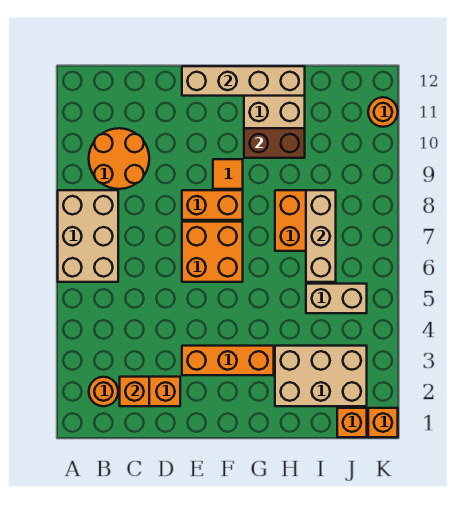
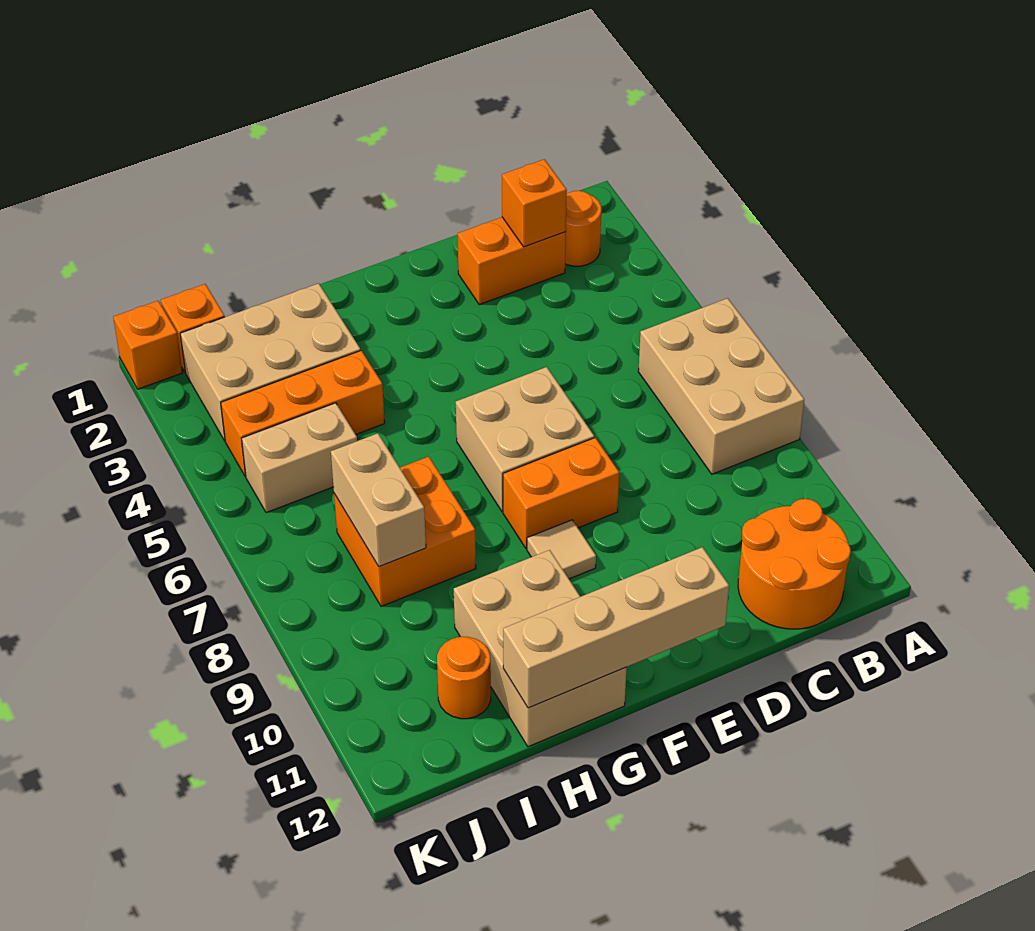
orange round brick B9:C10 level 1 -> orange round brick B11:C12 level 1
orange brick E3:G3 level 1 -> orange brick H4:J4 level 1
orange brick E6:F7 level 1 -> tan brick E6:F7 level 1
orange tile F9 level 1 -> tan tile F9 level 1
brown brick G10:H10 level 2 -> none
tan brick I6:I8 level 2 -> tan brick I7:I8 level 2
orange round brick K11 level 1 -> orange round brick I11 level 1

